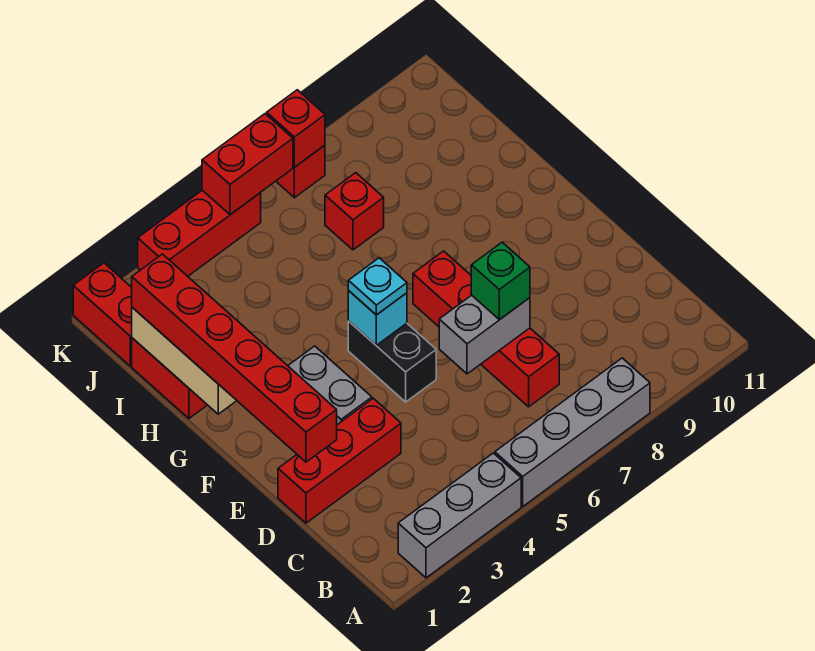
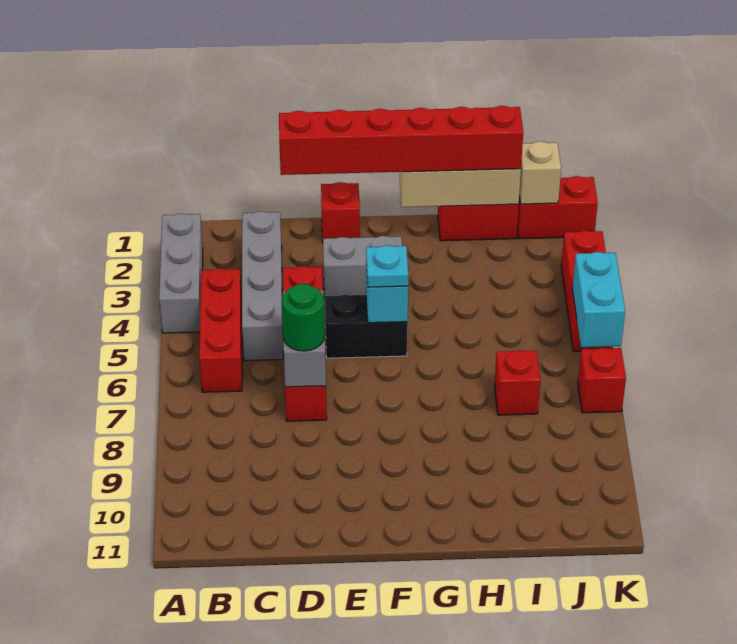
grey brick A5:A8 level 1 -> grey brick C2:C5 level 1
red brick C7:F7 level 1 -> red brick D4:D7 level 1
red brick D1:D3 level 1 -> red brick B4:B6 level 1
green brick D7 level 3 -> green round brick D7 level 3
none -> tan brick J1 level 2
red brick K5:K6 level 2 -> cyan brick K5:K6 level 2
red brick K7 level 2 -> red brick E1 level 1

